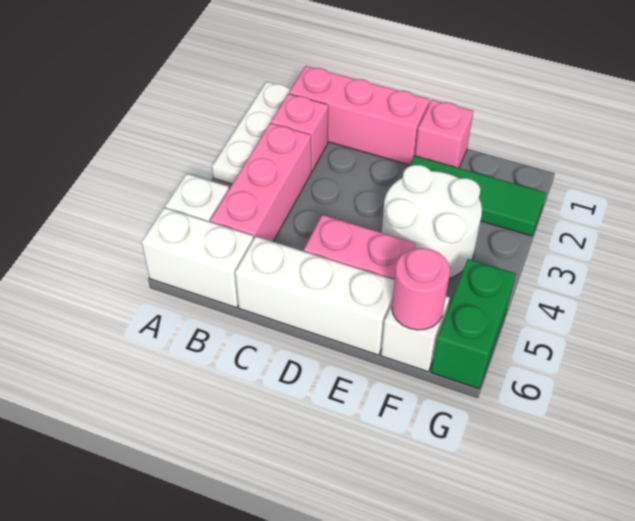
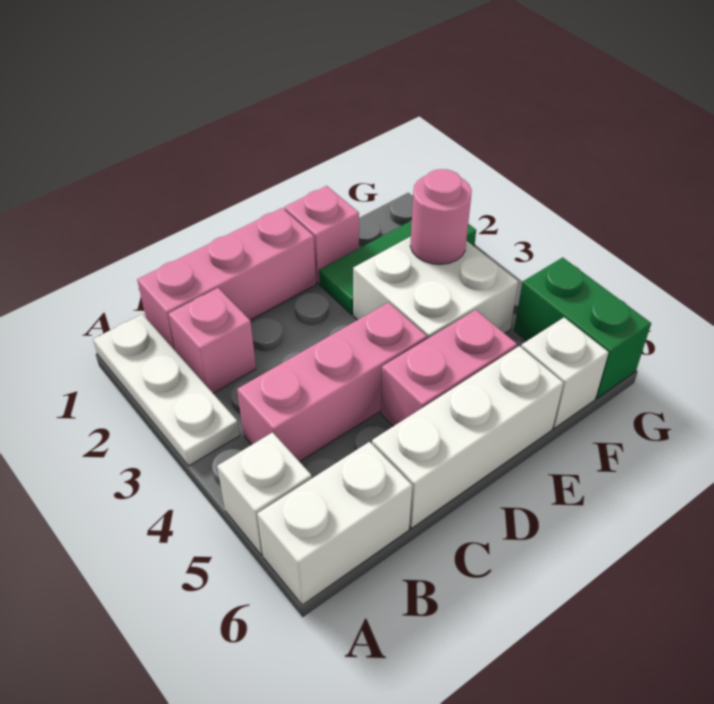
pink brick B3:B5 level 1 -> pink brick B4:D4 level 1
white round brick E3:F4 level 1 -> white brick E3:F4 level 1
pink round brick F6 level 2 -> pink round brick F3 level 2

